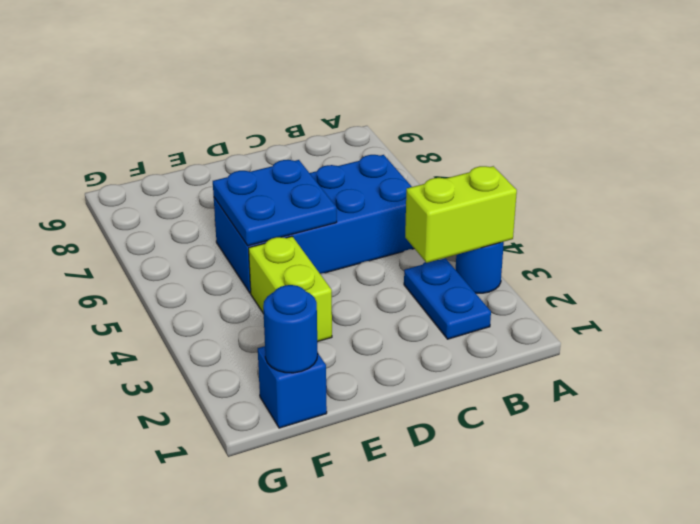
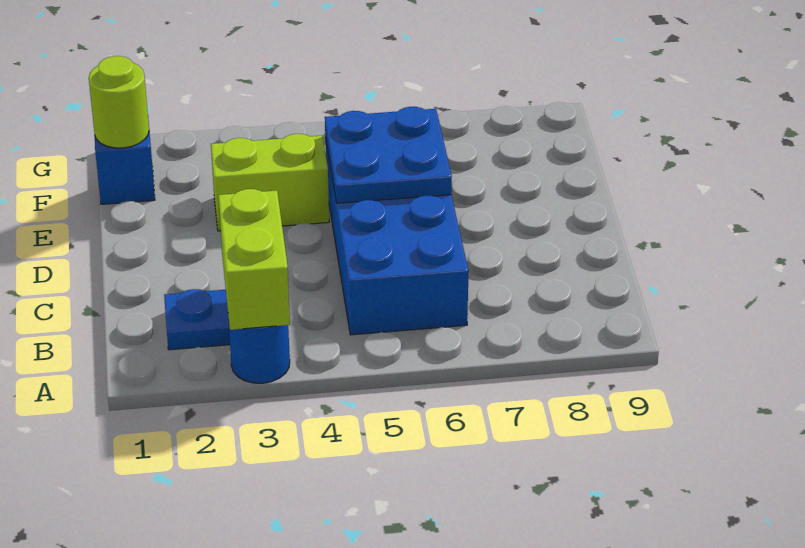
blue round brick F1 level 2 -> lime round brick F1 level 2

